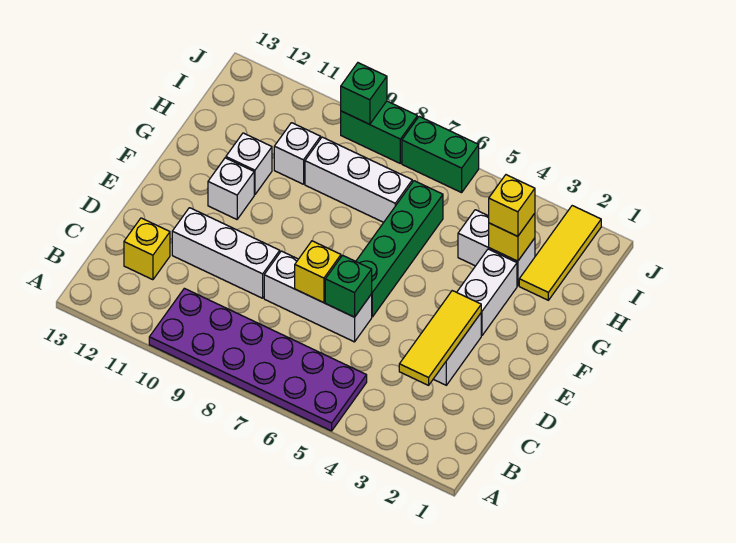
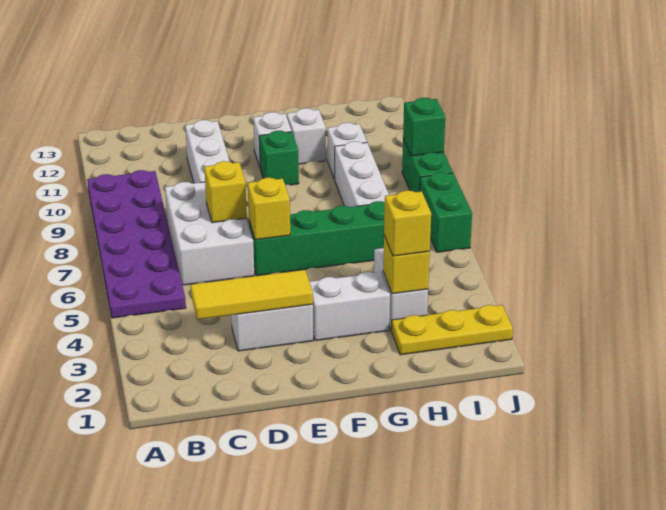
yellow brick C12 level 1 -> yellow brick E6 level 2
white brick D6:D8 level 1 -> white brick C6:D8 level 1
green brick D6 level 2 -> green brick F10 level 1
yellow tile H2:J2 level 1 -> yellow plate H2:J2 level 1

